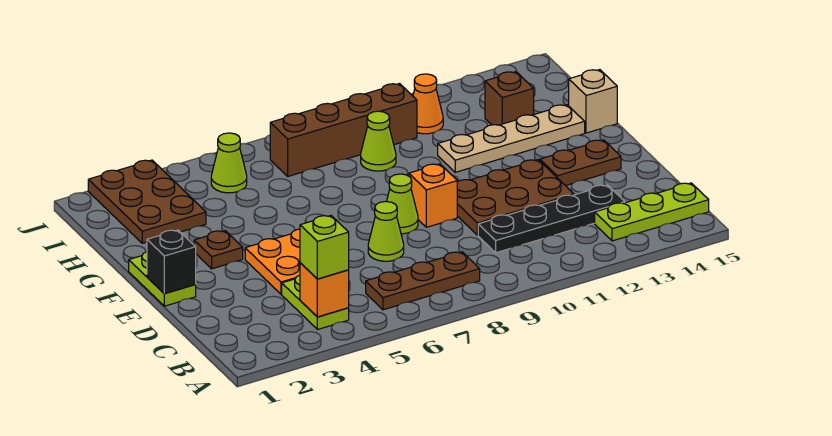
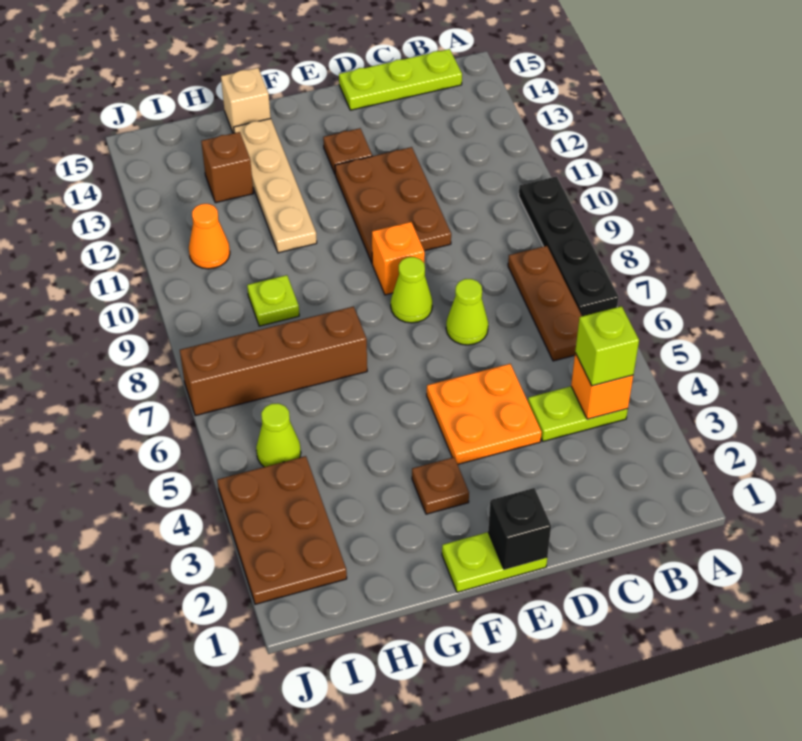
lime plate B13:B15 level 1 -> lime plate B15:D15 level 1
black plate C10:C13 level 1 -> black plate A7:A10 level 1
brown plate E13:E14 level 1 -> brown plate E13 level 1
brown plate H2:J3 level 1 -> brown plate I2:J4 level 1
lime cone H9 level 1 -> lime plate H9 level 1
brown brick I7:I10 level 1 -> brown brick G7:J7 level 1

